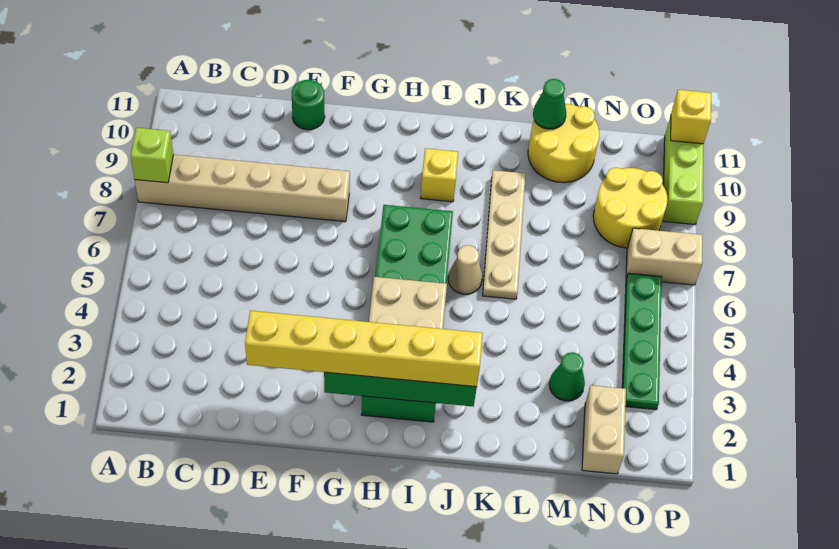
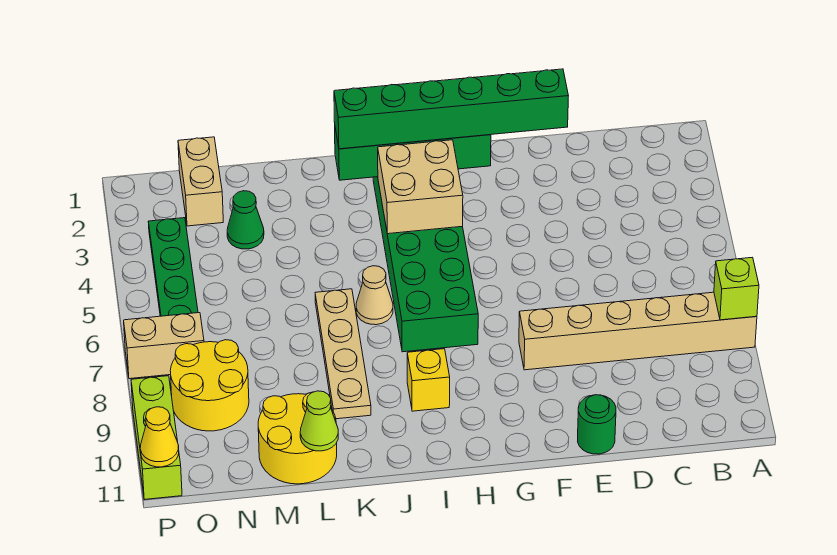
yellow brick E2:J2 level 3 -> green brick E2:J2 level 3
green cone L11 level 2 -> lime cone L11 level 2
yellow brick P11 level 2 -> yellow cone P11 level 2

